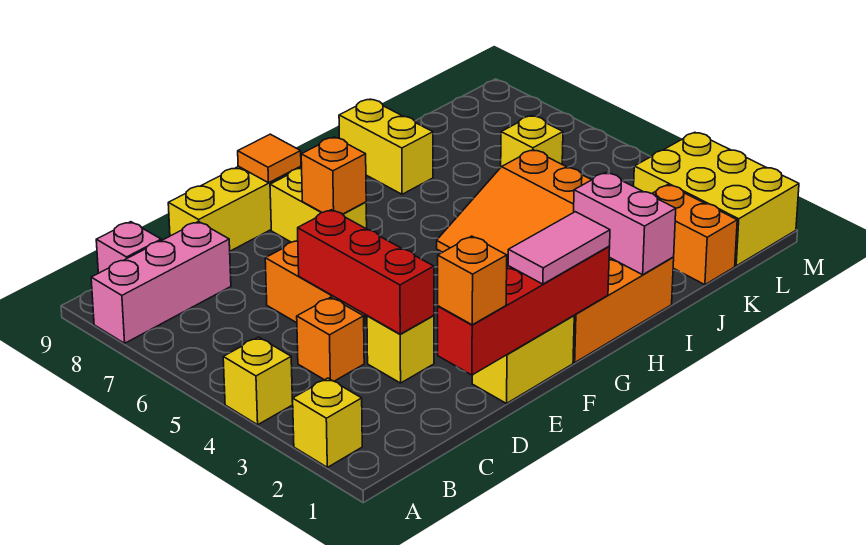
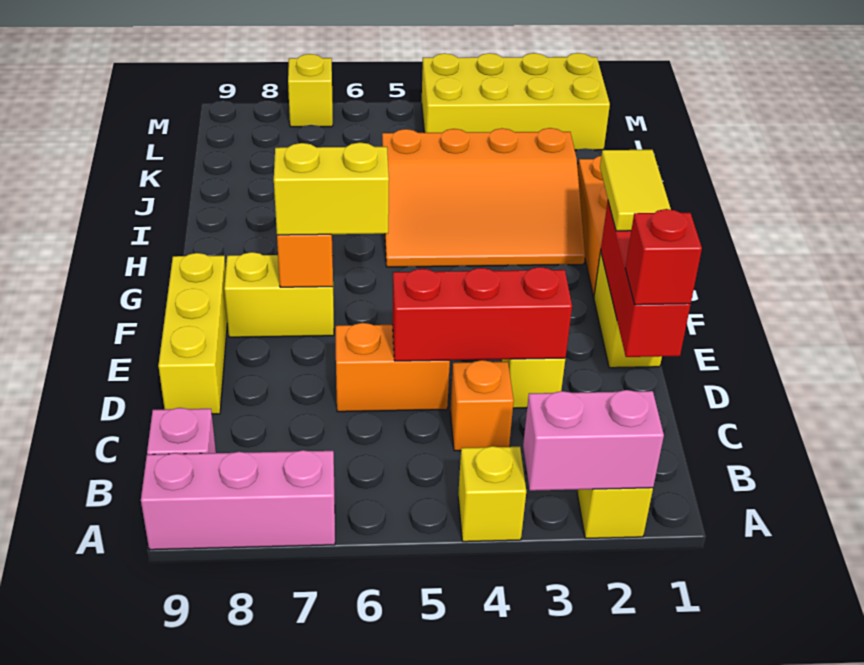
pink brick A8:C8 level 1 -> pink brick A7:A9 level 1
red brick D1:G1 level 2 -> red brick D1:F1 level 2
orange brick D1 level 3 -> red brick D1 level 3
pink tile F1:G1 level 3 -> yellow tile F1:G1 level 3
orange tile F9 level 2 -> none
pink brick I1:I2 level 2 -> pink brick A2:A3 level 2
yellow brick I8:I9 level 1 -> yellow brick F6:F7 level 3
orange brick K1:K2 level 1 -> none
yellow brick K6 level 1 -> yellow brick M7 level 1
yellow brick L1:M3 level 1 -> yellow brick L1:M4 level 1

